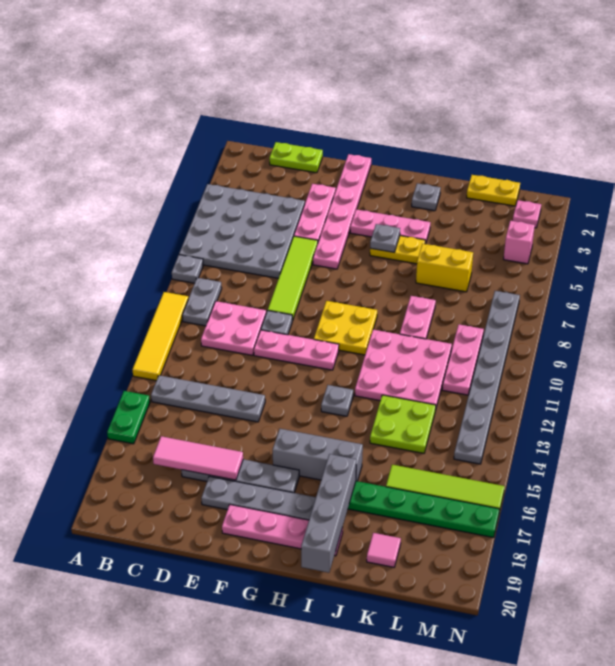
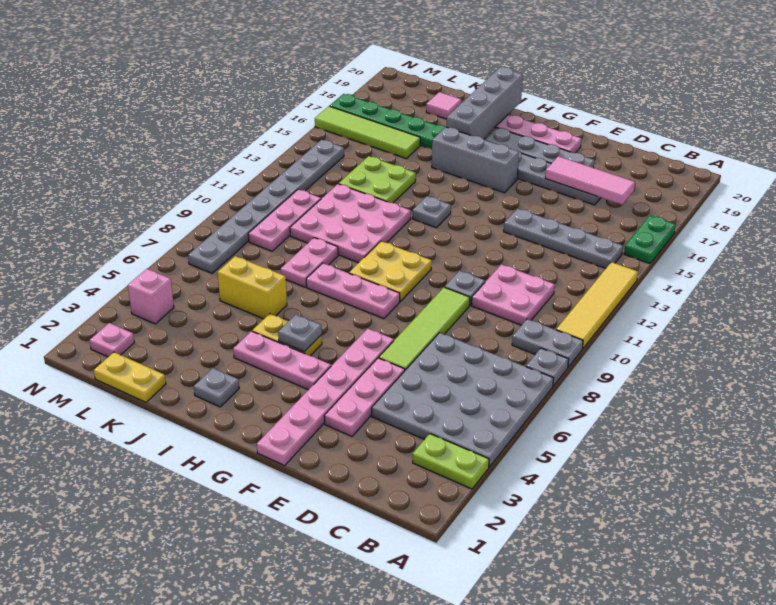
grey plate B9:B10 level 1 -> grey plate A9:B9 level 1
lime plate C1:D1 level 1 -> lime plate A3:B3 level 1
pink plate E11:G11 level 1 -> pink plate G8:I8 level 1

